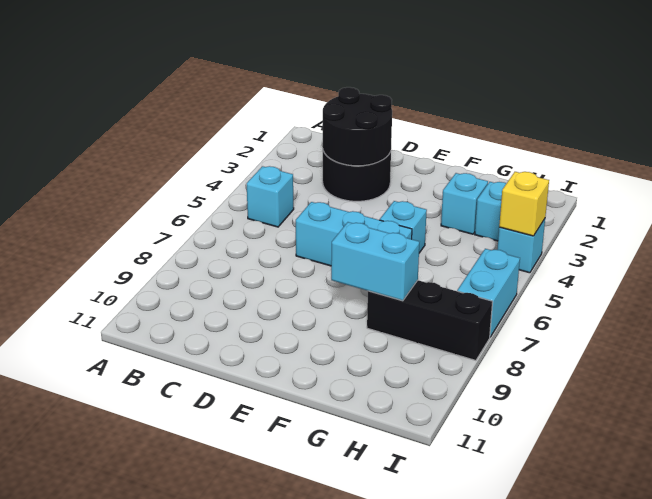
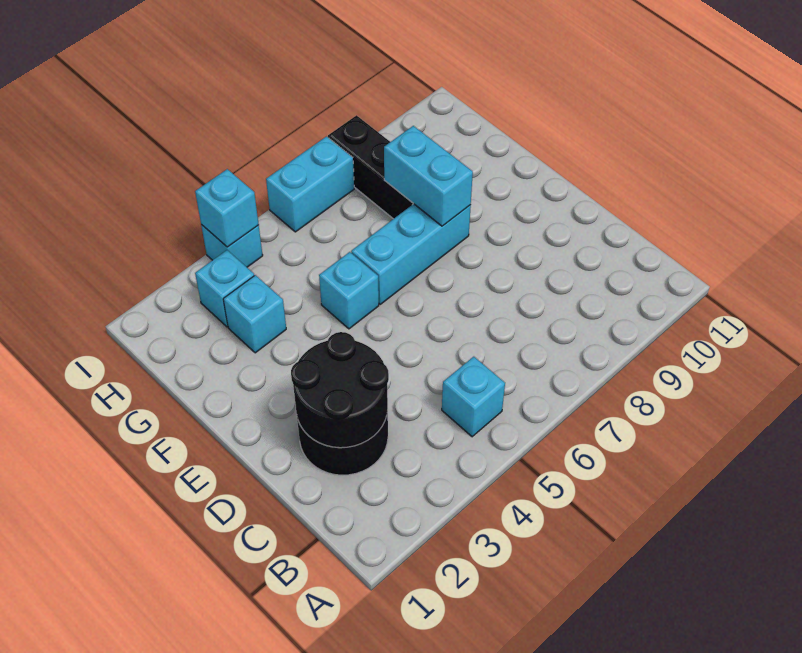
cyan brick D6:F6 level 1 -> cyan brick F6:F8 level 1
yellow brick I4 level 2 -> cyan brick I4 level 2

